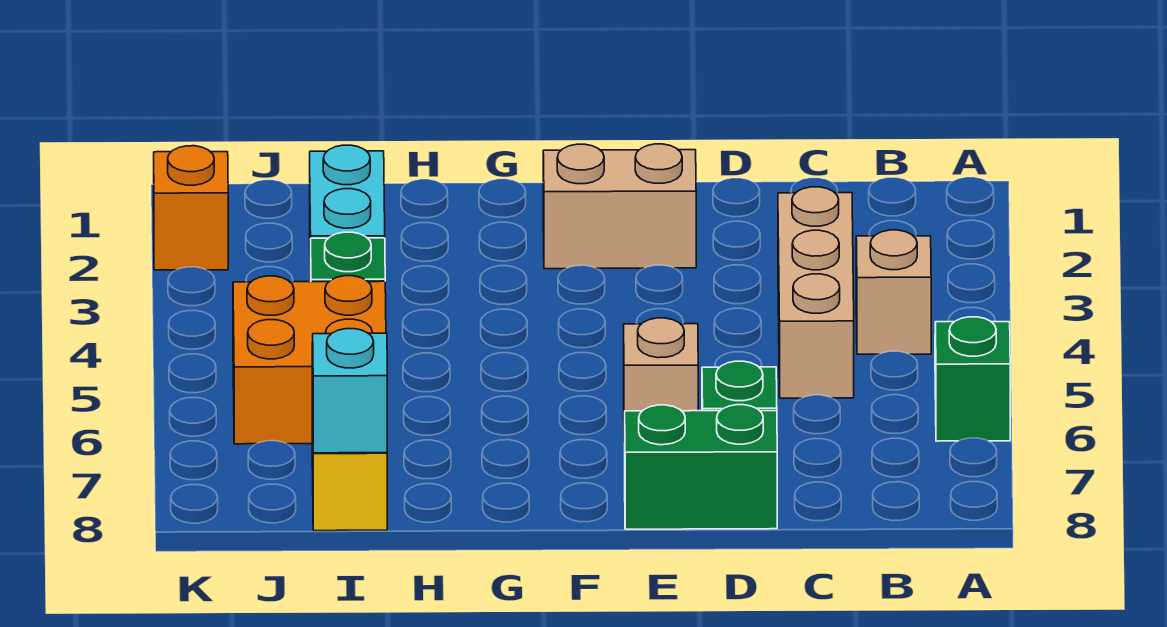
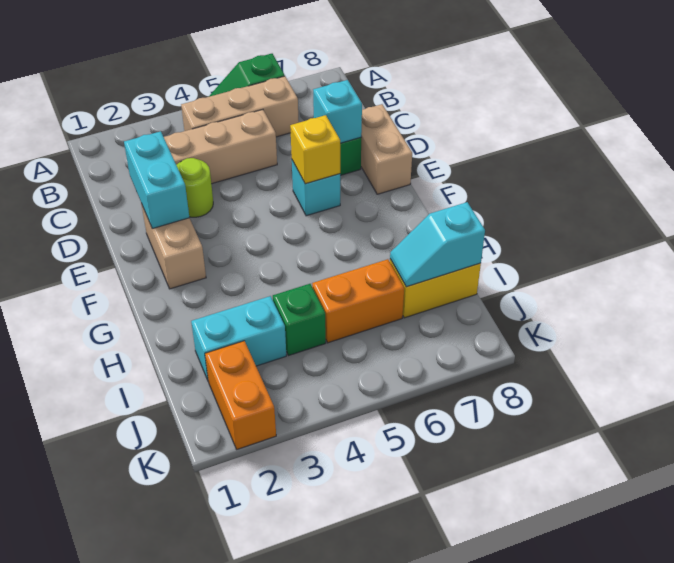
tan brick B4 level 1 -> tan brick B4:B6 level 1
none -> cyan brick D2:E2 level 2
none -> lime round brick D3 level 1
none -> cyan brick D7 level 2
green brick D8:E8 level 1 -> tan brick D8:E8 level 1
tan brick E6 level 1 -> cyan brick E6 level 1
none -> yellow brick E6 level 2
orange brick I5:J6 level 1 -> orange brick I5:I6 level 1
orange brick K2 level 1 -> orange brick J2:K2 level 1

